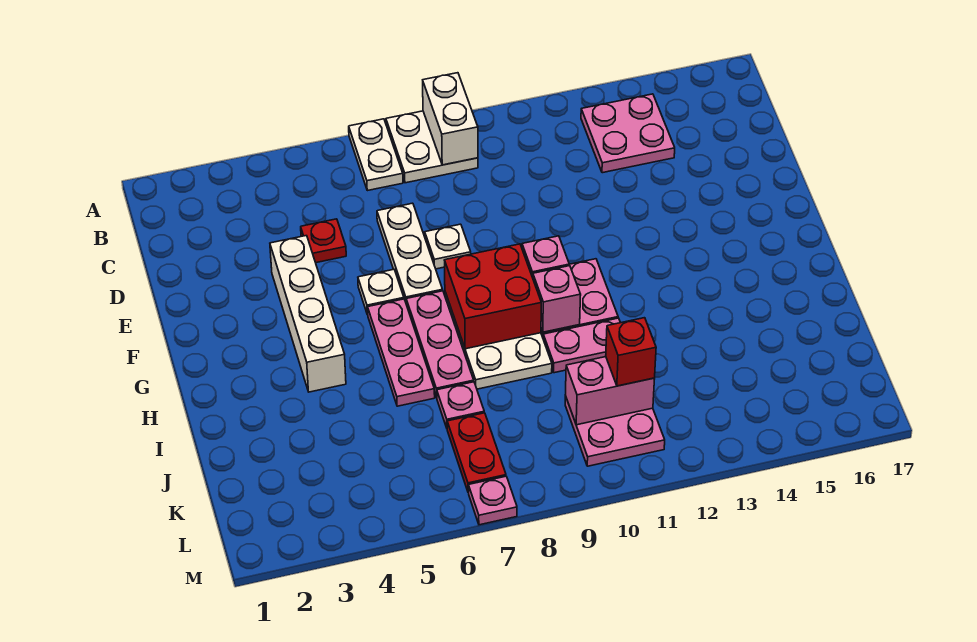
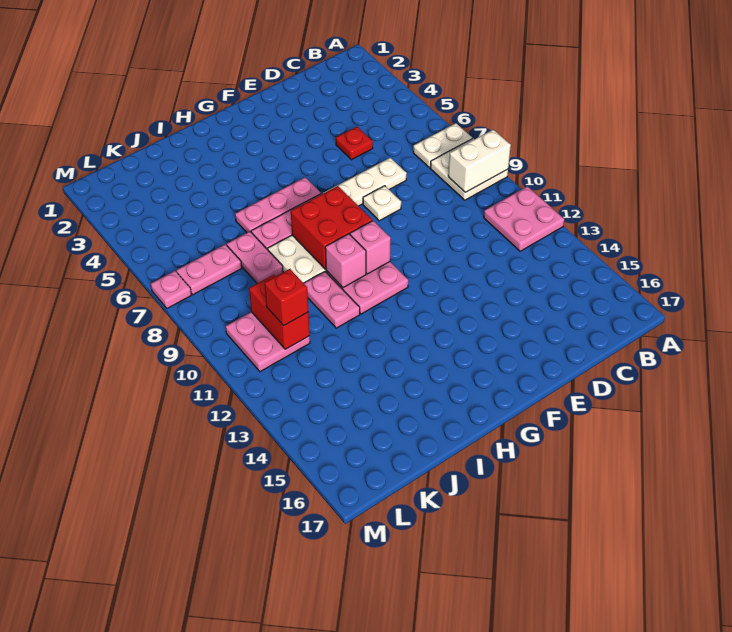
pink plate B13:C14 level 1 -> pink plate A11:B12 level 1
white brick E4:H4 level 1 -> none
white plate F6 level 1 -> none
pink plate J7 level 1 -> pink plate J7:J8 level 1
red plate K7:L7 level 1 -> pink plate K7:L7 level 1
pink brick K10:K11 level 2 -> red brick K10:K11 level 2

